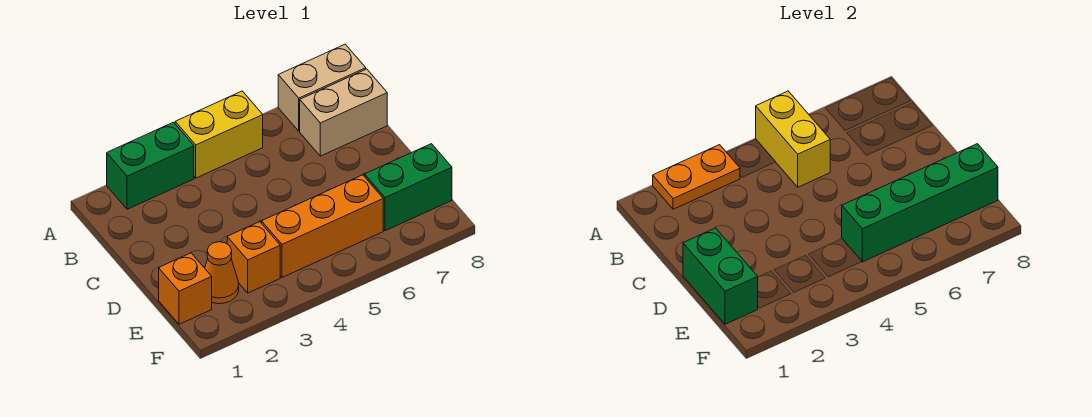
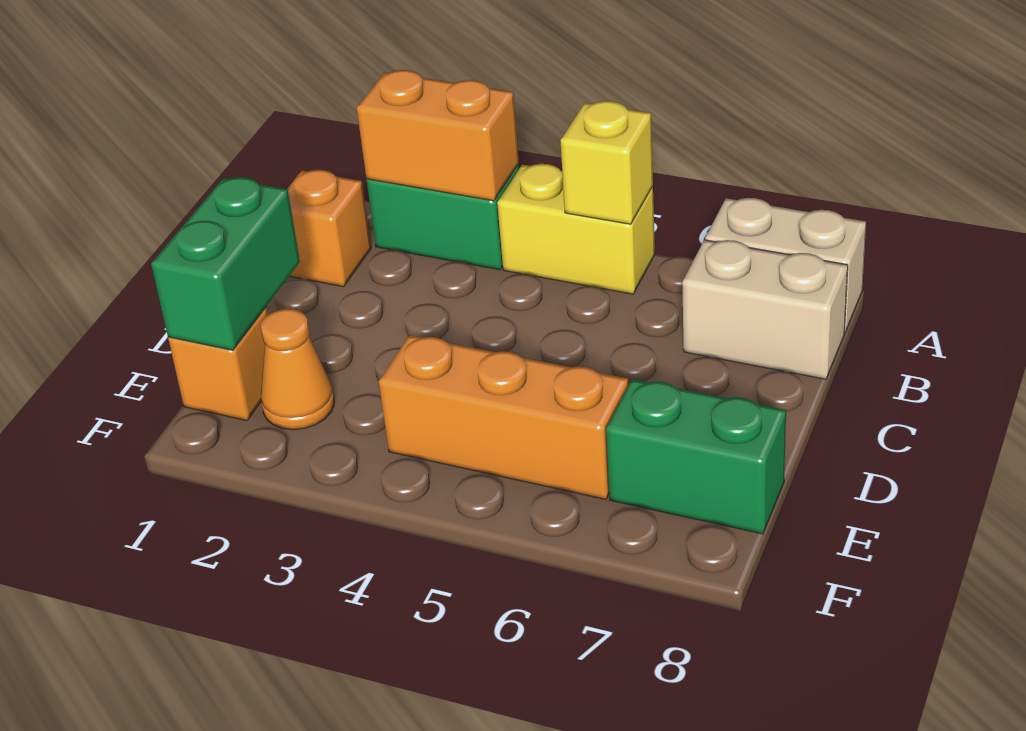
orange plate A2:A3 level 2 -> orange brick A2:A3 level 2
yellow brick A5:B5 level 2 -> yellow brick A5 level 2
orange brick E3 level 1 -> orange brick B1 level 1
green brick E5:E8 level 2 -> none

